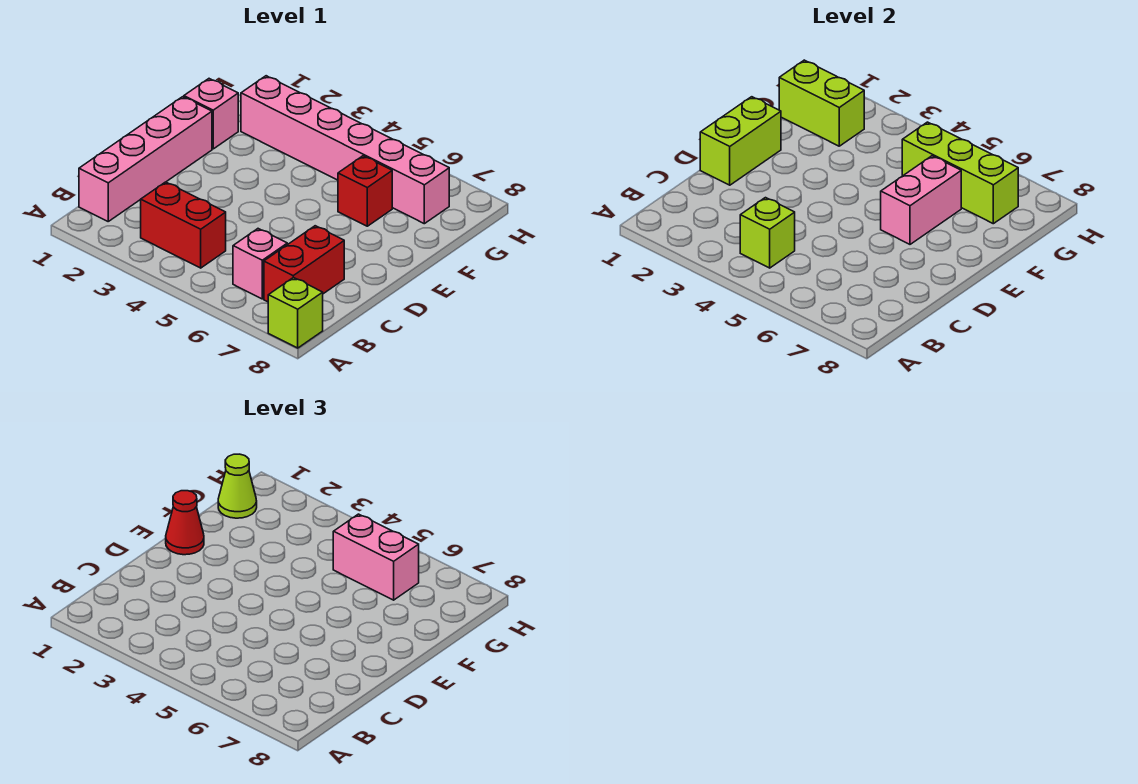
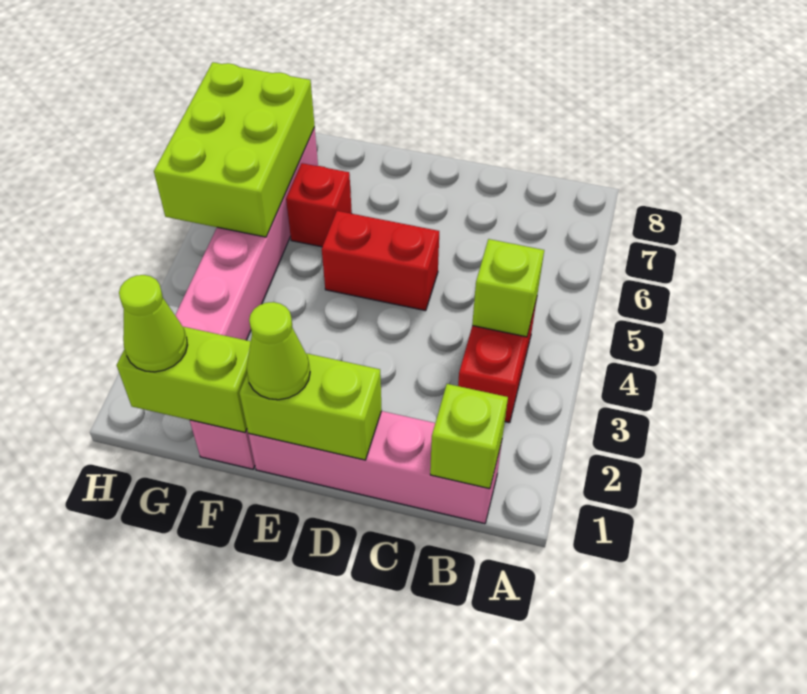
lime brick A8 level 1 -> lime brick B1 level 2
pink brick B6 level 1 -> none
red brick B7:C7 level 1 -> red brick D5:E5 level 1
red cone E1 level 3 -> lime cone E1 level 3
pink brick E6:F6 level 2 -> none
lime brick G1:G2 level 2 -> lime brick F1:G1 level 2
lime brick G5:G7 level 2 -> lime brick G5:H7 level 2
pink brick G5:G6 level 3 -> none

